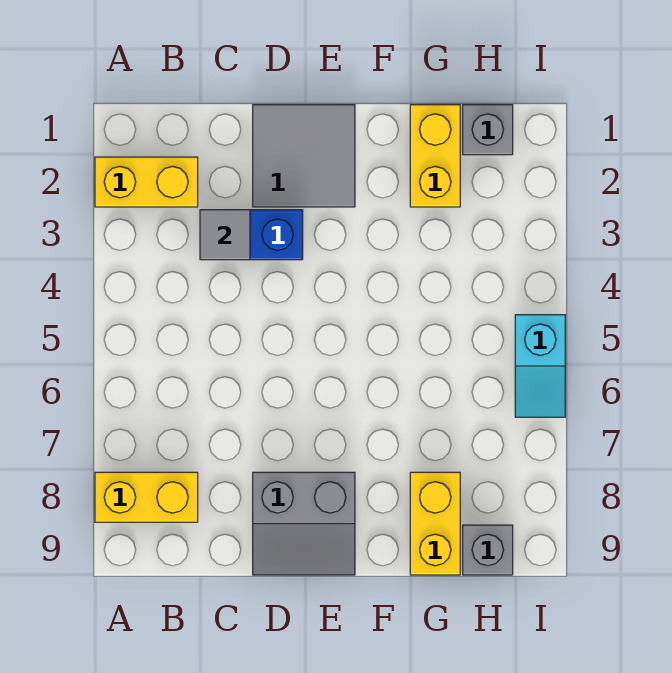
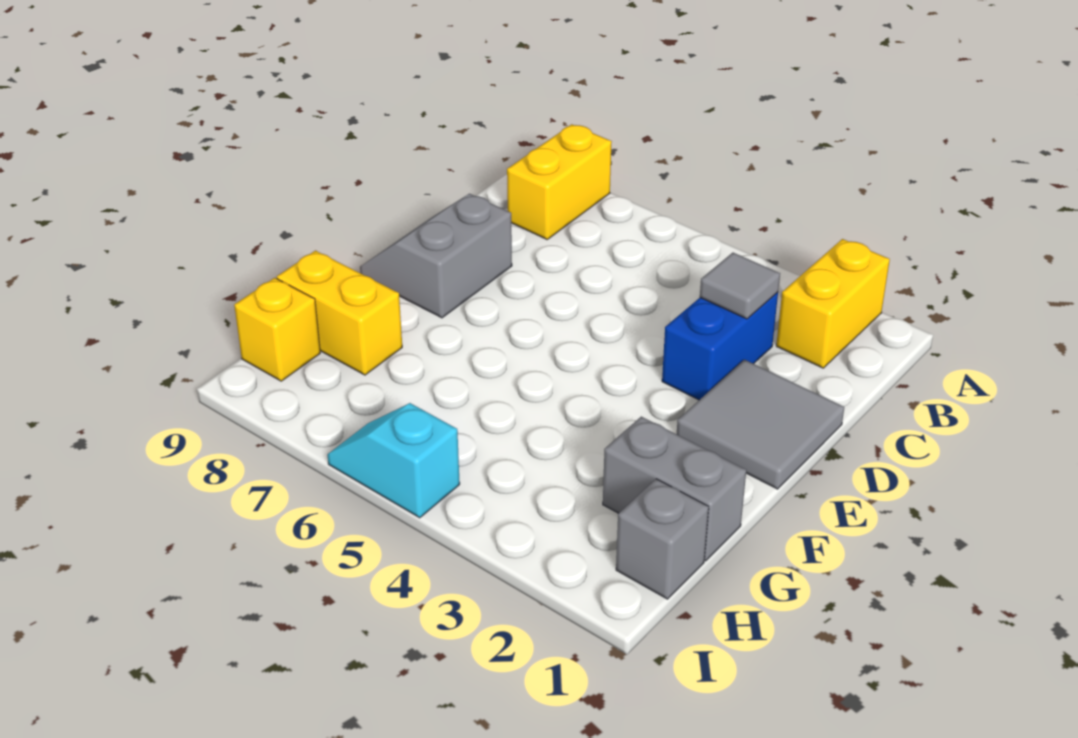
yellow brick G1:G2 level 1 -> grey brick G1:G2 level 1
grey brick H9 level 1 -> yellow brick H9 level 1

